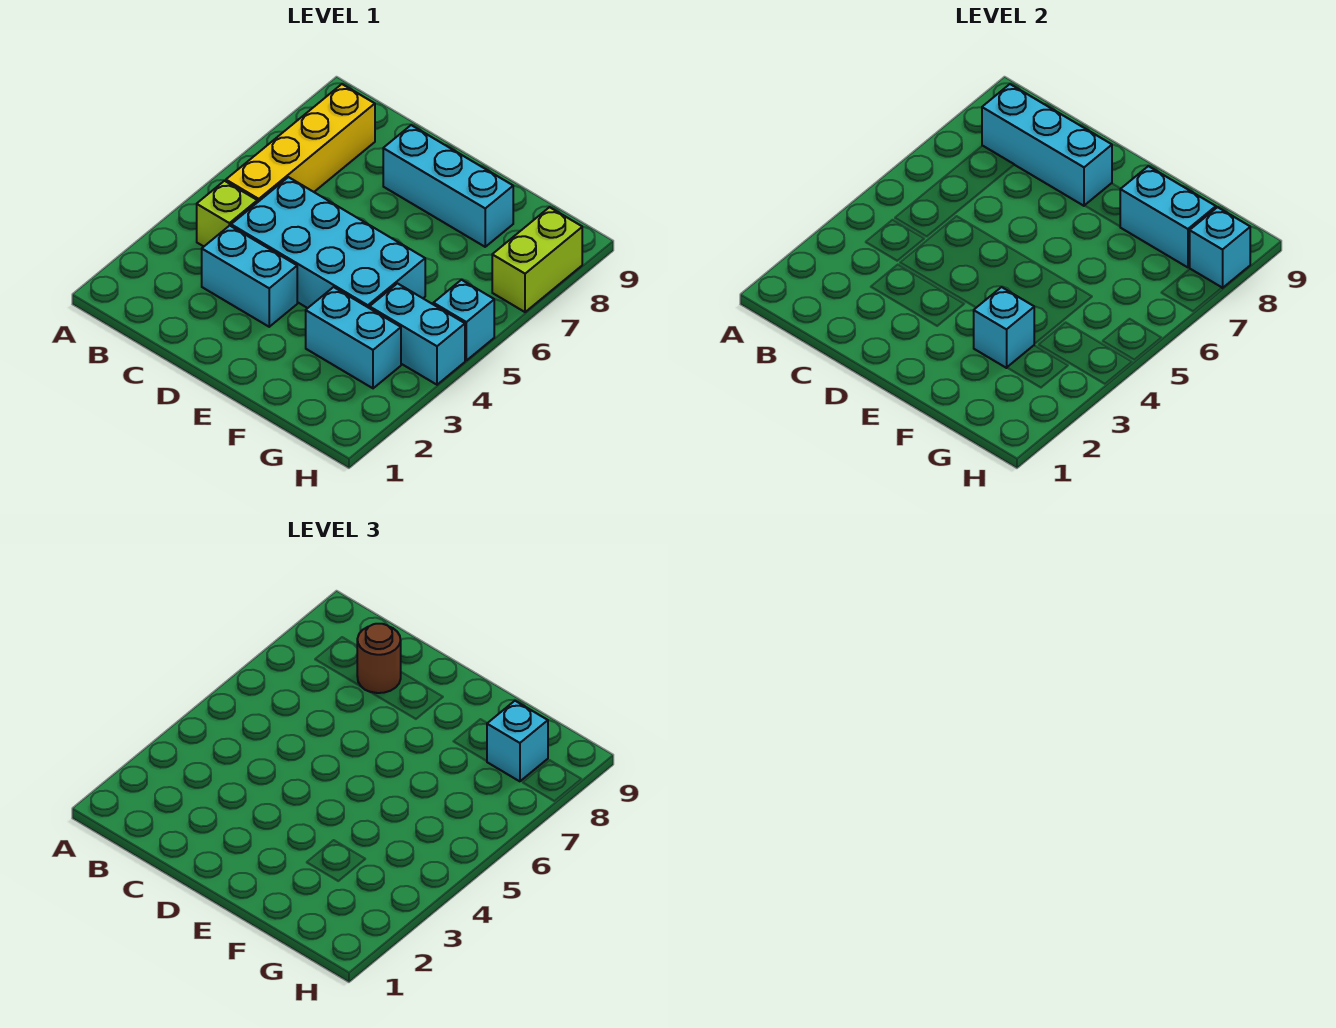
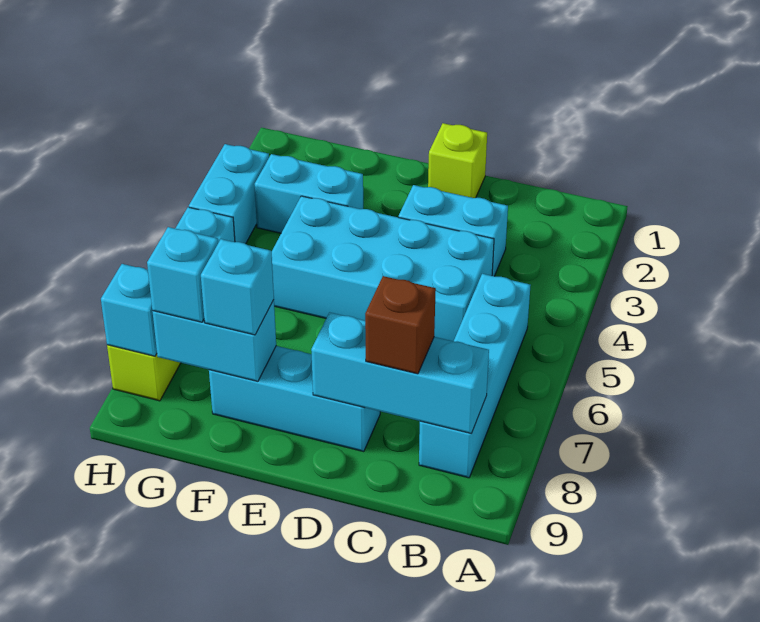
lime brick B4 level 1 -> lime brick D1 level 1
yellow brick B5:B8 level 1 -> cyan brick B5:B8 level 1
brown round brick C8 level 3 -> brown brick C8 level 3
cyan brick F3 level 2 -> cyan brick F8 level 3
cyan brick G4:H4 level 1 -> cyan brick H3:H4 level 1

